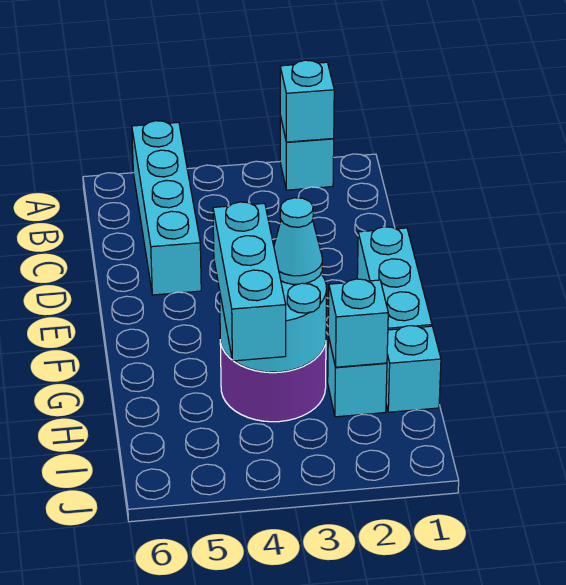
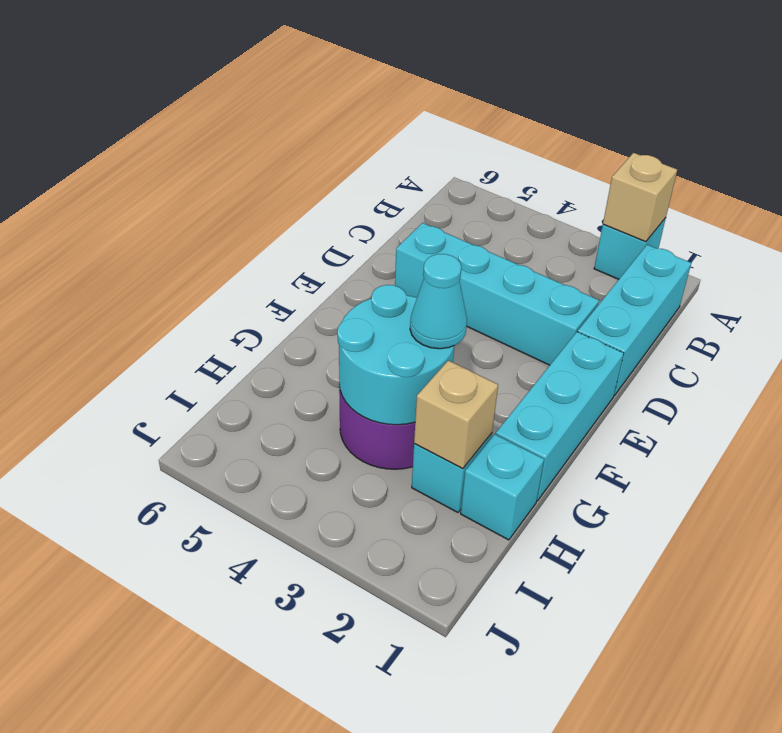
cyan brick A2 level 2 -> tan brick A2 level 2
cyan brick A5:D5 level 1 -> cyan brick D2:D5 level 1
cyan brick G4:I4 level 3 -> cyan brick B1:D1 level 1
cyan brick H2 level 2 -> tan brick H2 level 2

